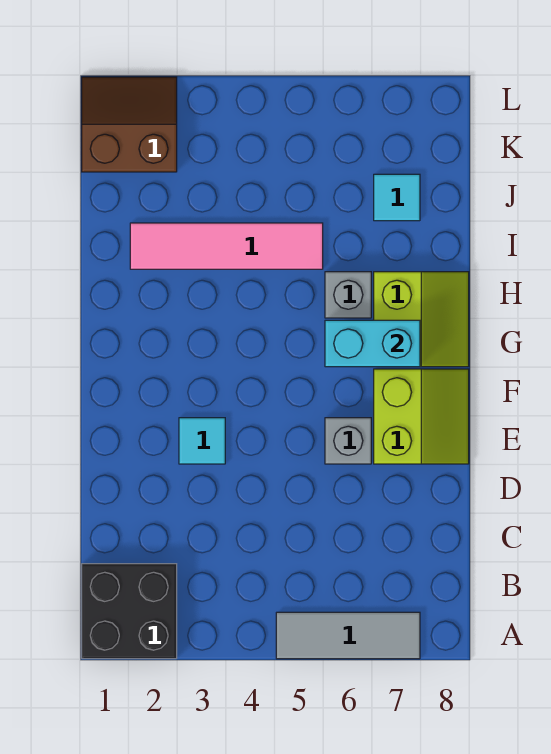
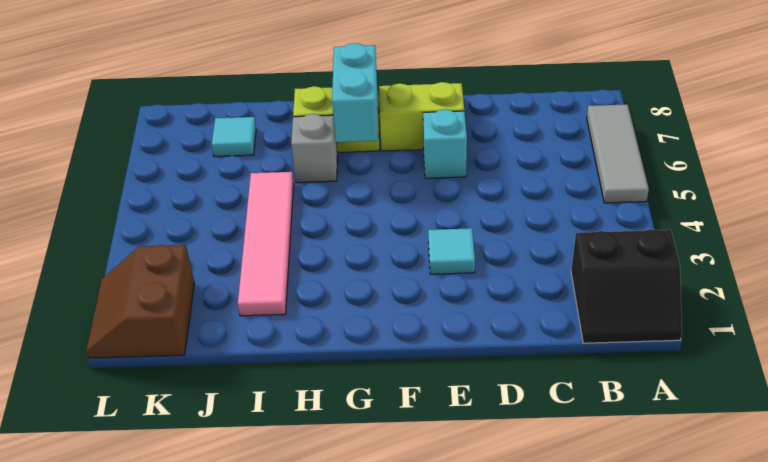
black brick A1:B2 level 1 -> black slope A1:B2 level 1 top 2
grey brick E6 level 1 -> cyan brick E6 level 1

